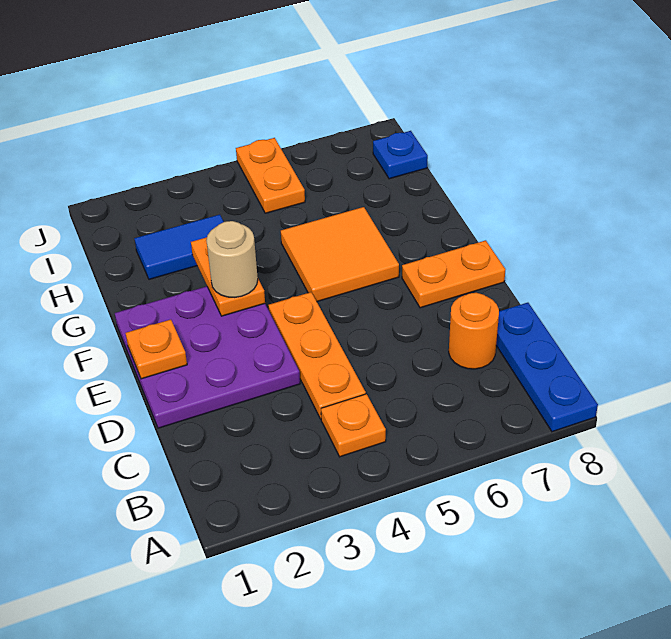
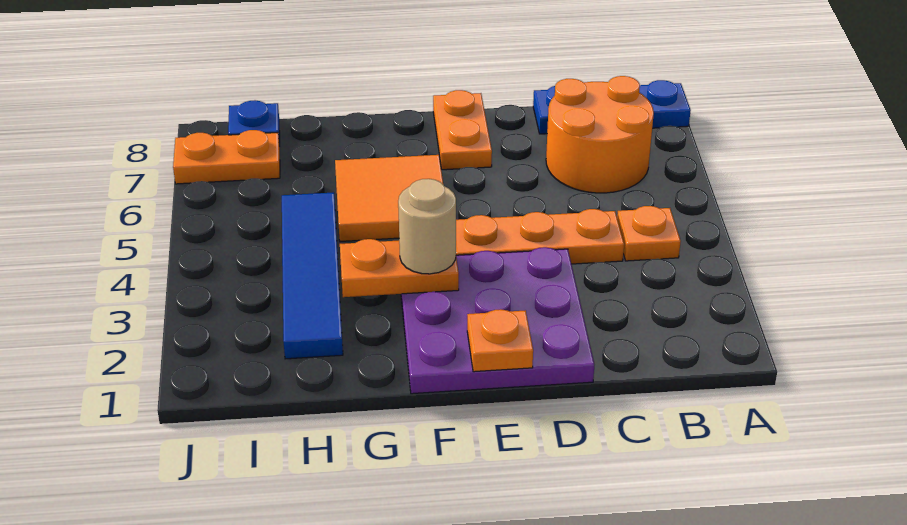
orange round brick C7 level 1 -> orange round brick B6:C7 level 1
blue tile H2:H3 level 1 -> blue tile H2:H5 level 1
orange plate I5:J5 level 1 -> orange plate I7:J7 level 1

